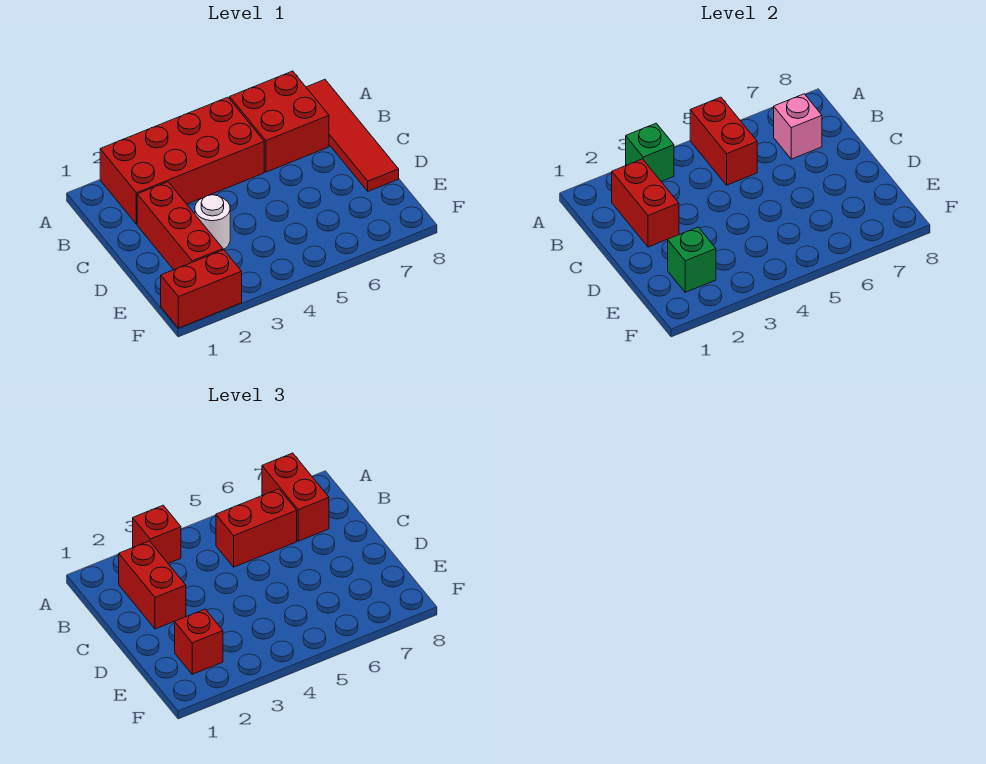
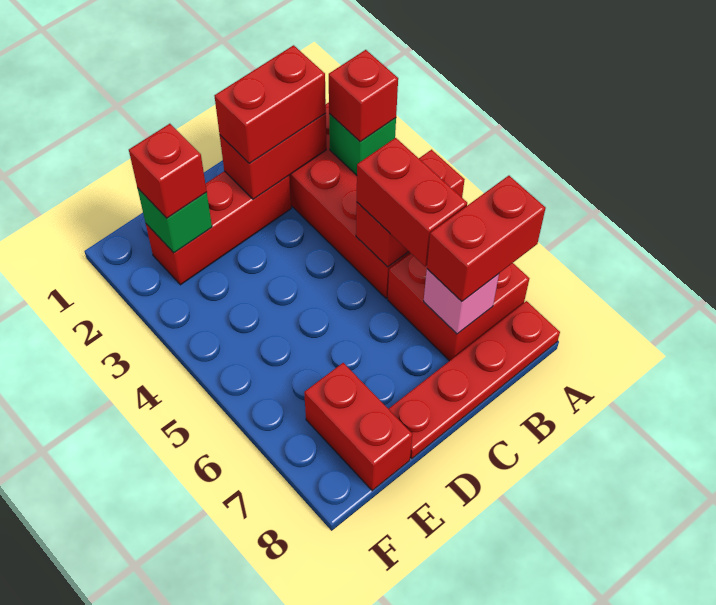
red tile A8:D8 level 1 -> red plate A8:D8 level 1
white round brick D3 level 1 -> none
red brick F1:F2 level 1 -> red brick E7:E8 level 1

